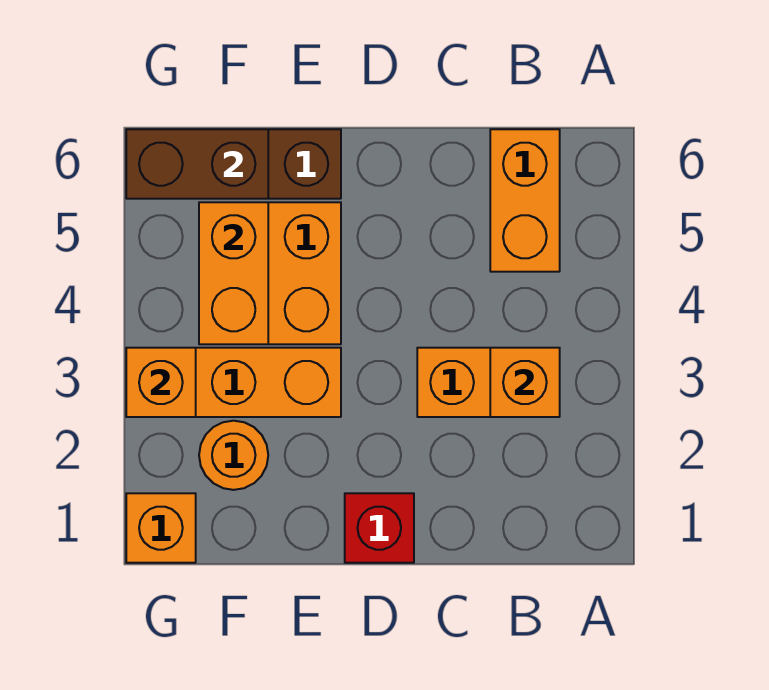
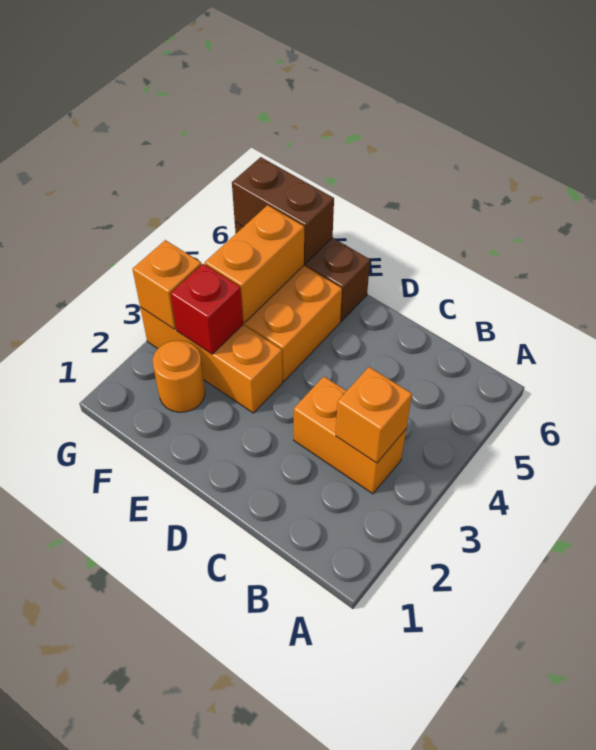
orange brick B5:B6 level 1 -> none
red brick D1 level 1 -> red brick F3 level 2
orange brick G1 level 1 -> none

